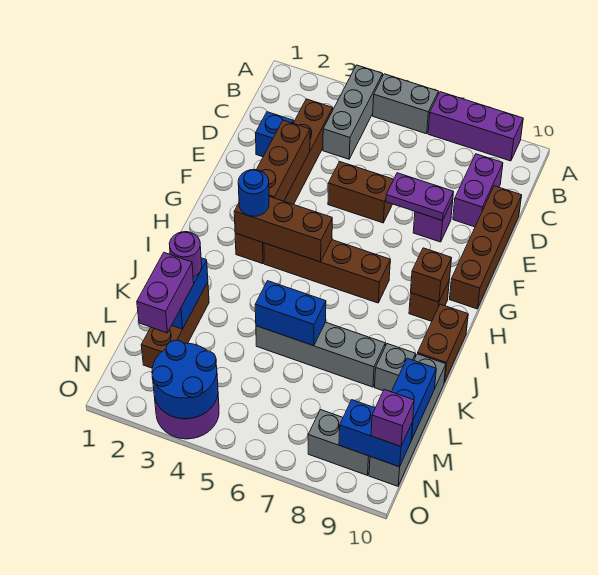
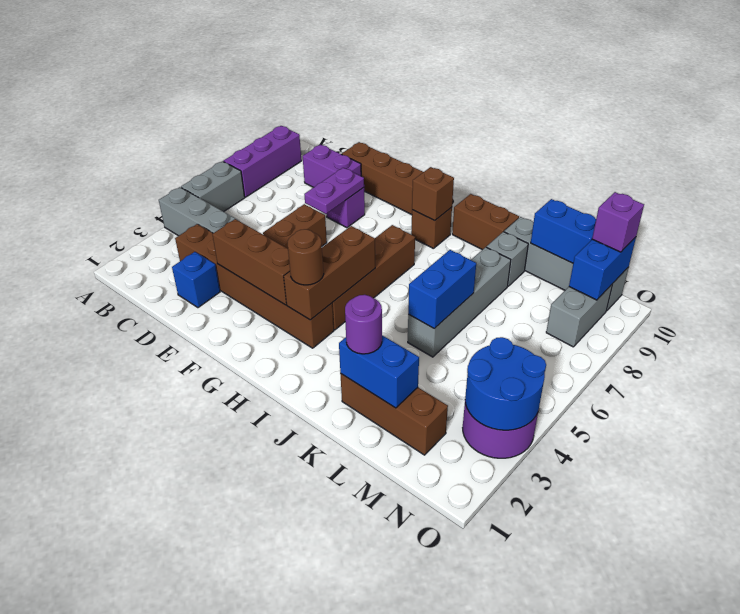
blue round brick H3 level 3 -> brown round brick H3 level 3
purple brick L2:M2 level 3 -> none

